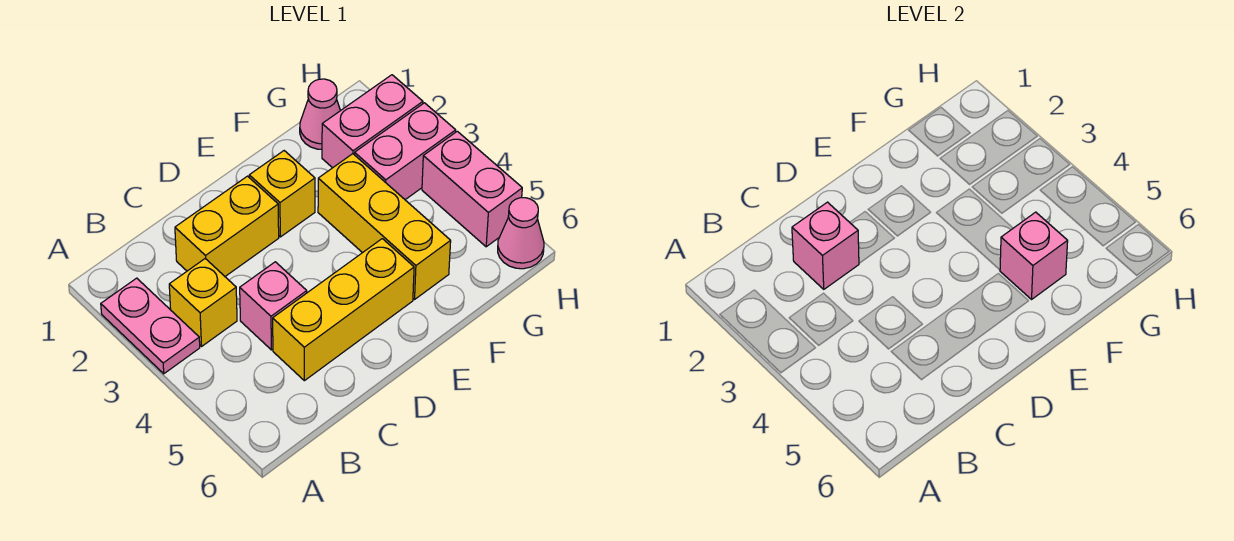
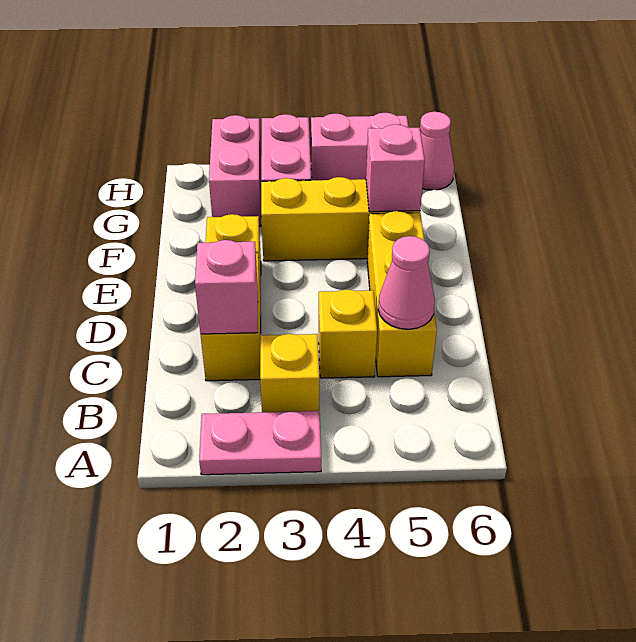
pink brick C4 level 1 -> yellow brick C4 level 1
pink cone G1 level 1 -> pink cone C5 level 2

